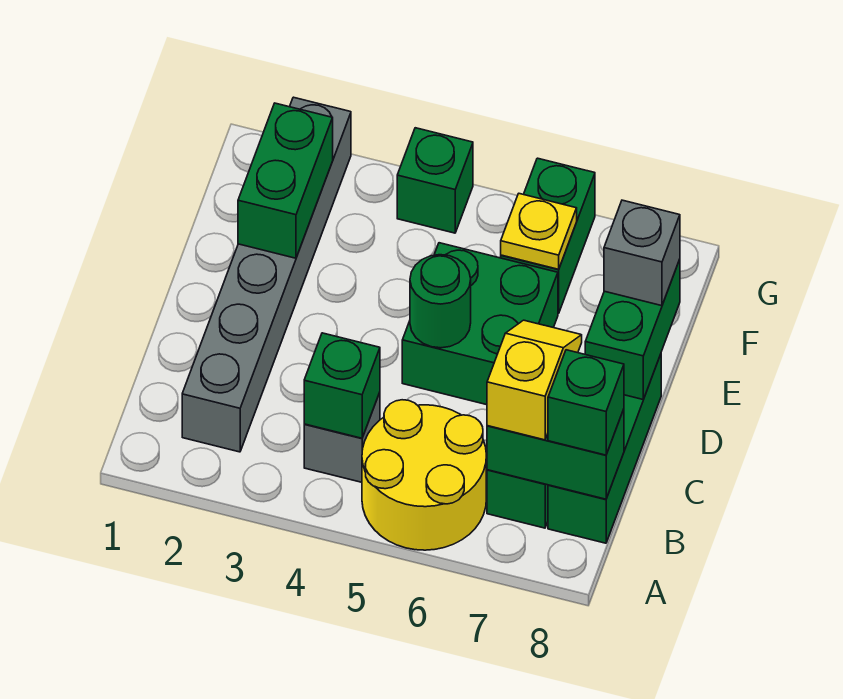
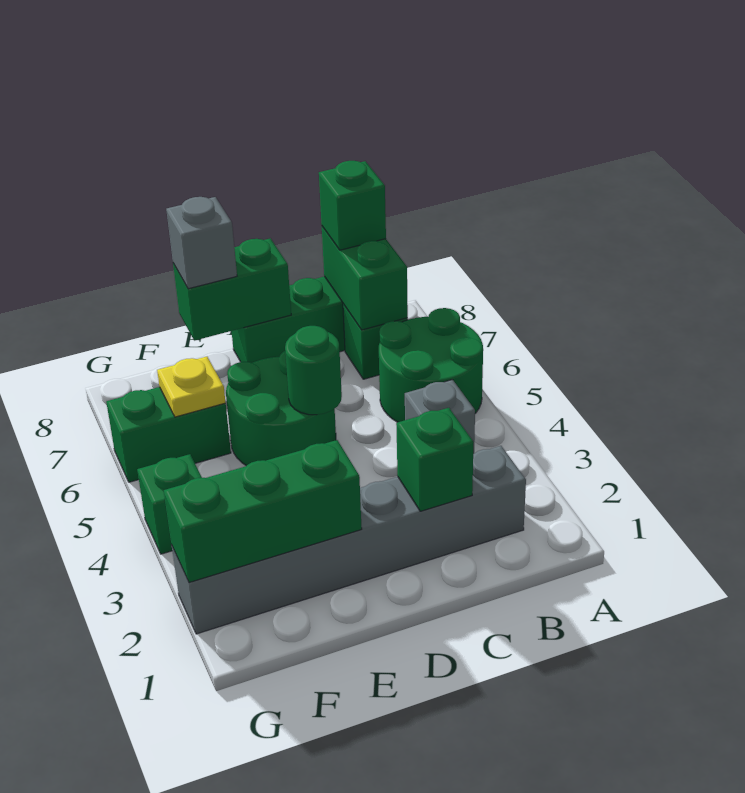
yellow round brick A5:B6 level 1 -> green round brick A5:B6 level 1
green brick B4 level 2 -> green brick C2 level 2
yellow slope B7:C7 level 3 top B -> none
green brick D5:E6 level 1 -> green round brick D5:E6 level 1
green brick E2:F2 level 2 -> green brick E2:G2 level 2

